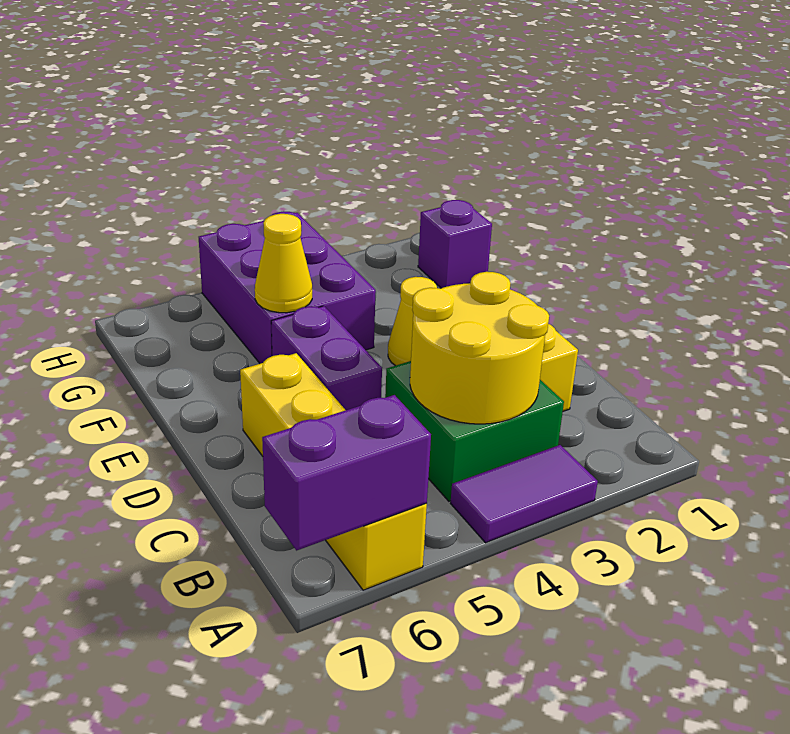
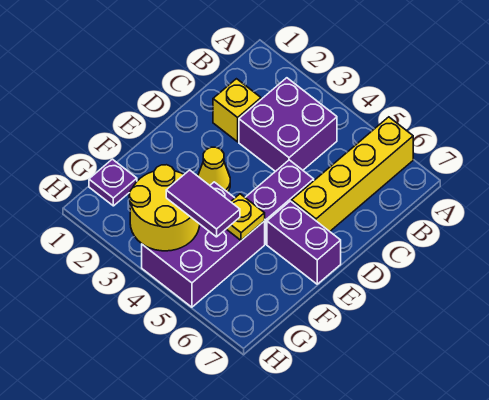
purple tile A3:A4 level 1 -> purple tile G4:G5 level 3
purple brick A6:A7 level 2 -> purple brick E6:E7 level 1
green brick B3:C4 level 1 -> purple brick B3:C4 level 1
yellow round brick B3:C4 level 2 -> yellow round brick G3:H4 level 2
yellow cone F5 level 2 -> yellow plate F5 level 2
purple brick G1 level 1 -> purple plate G1 level 1

